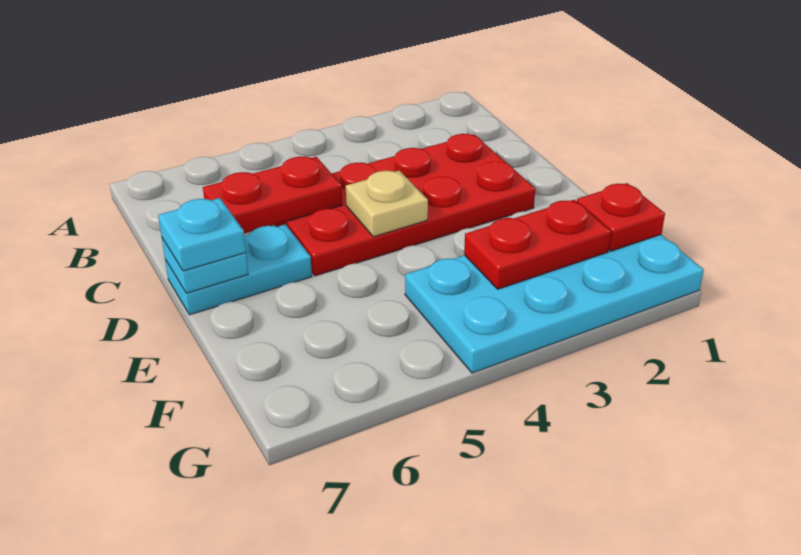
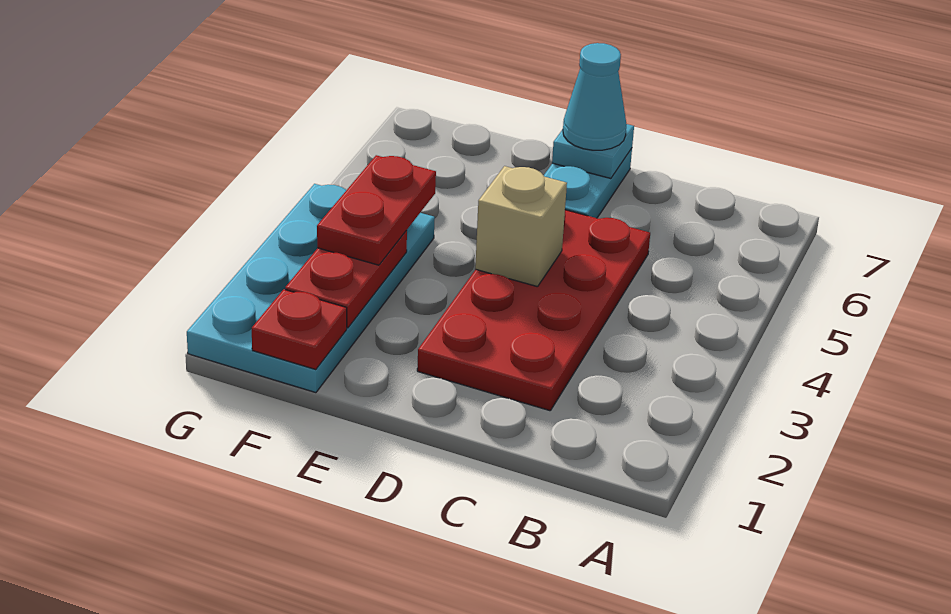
red plate C5:C6 level 2 -> red plate F3:F4 level 3
tan plate D4 level 2 -> tan brick D4 level 2
cyan plate D7 level 3 -> cyan cone D7 level 3

